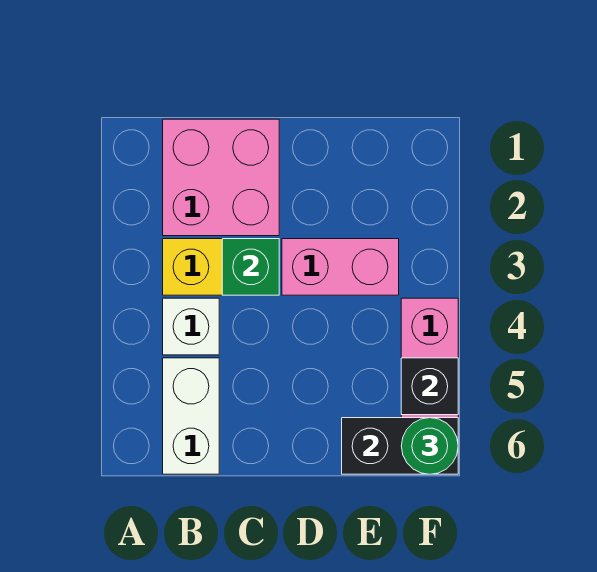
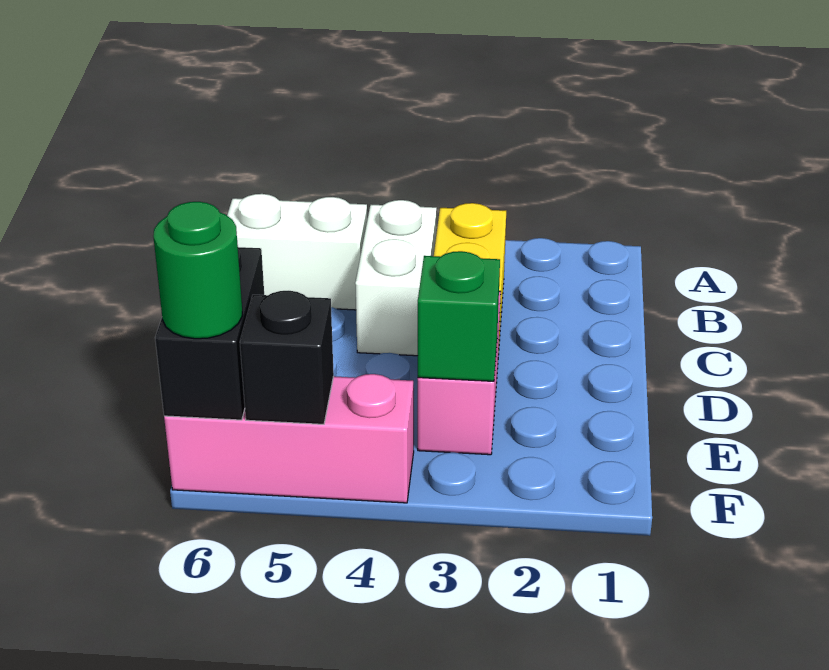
pink brick B1:C2 level 1 -> none
white brick B4 level 1 -> white brick B4:C4 level 1
green brick C3 level 2 -> green brick E3 level 2

